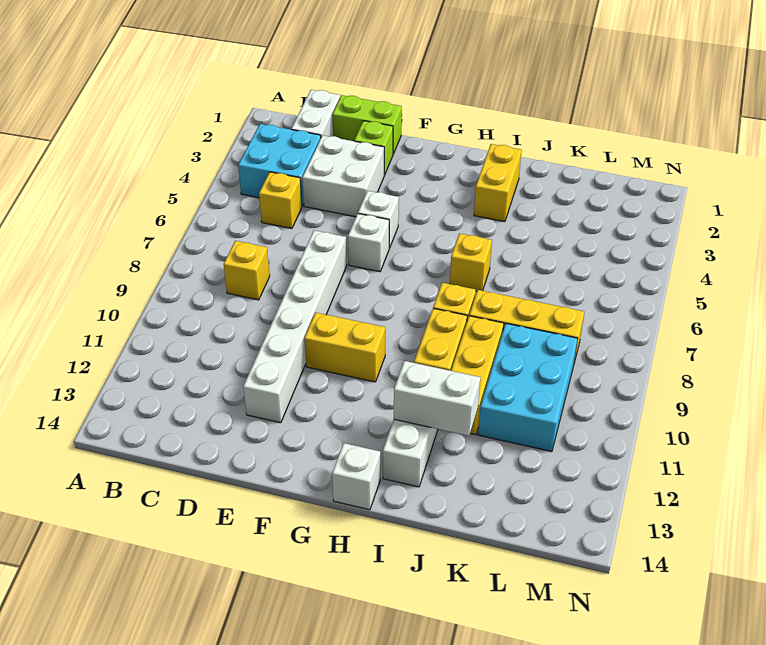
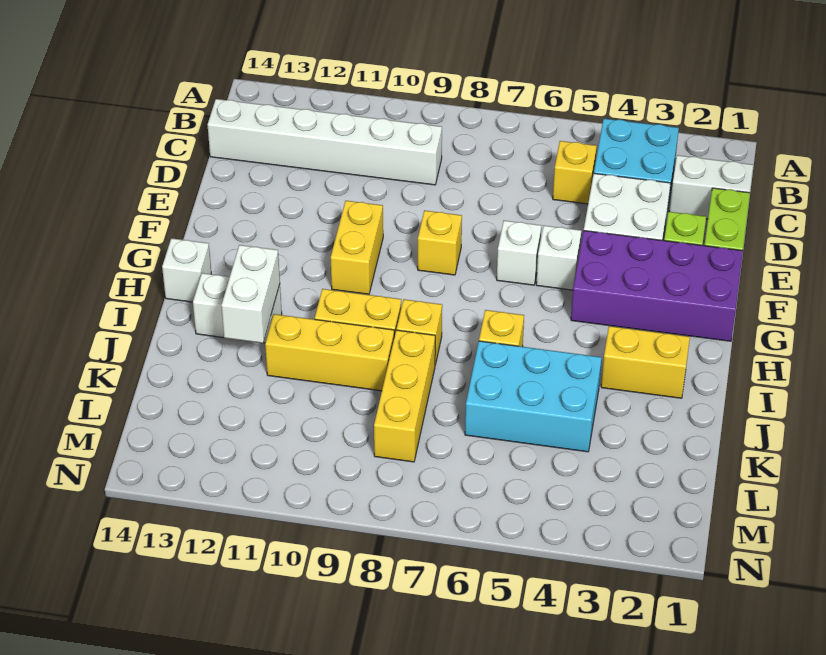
yellow brick C8 level 1 -> yellow brick F8 level 1
white brick E7:E12 level 1 -> white brick C9:C14 level 1
none -> purple brick F1:G4 level 1
cyan brick K9:L11 level 1 -> cyan brick J4:K6 level 1

